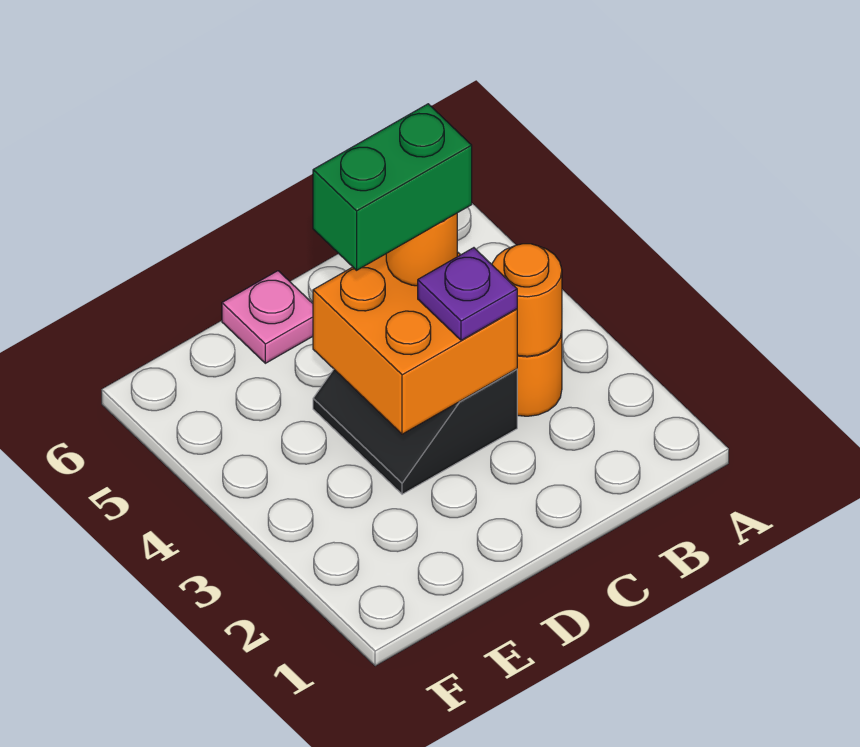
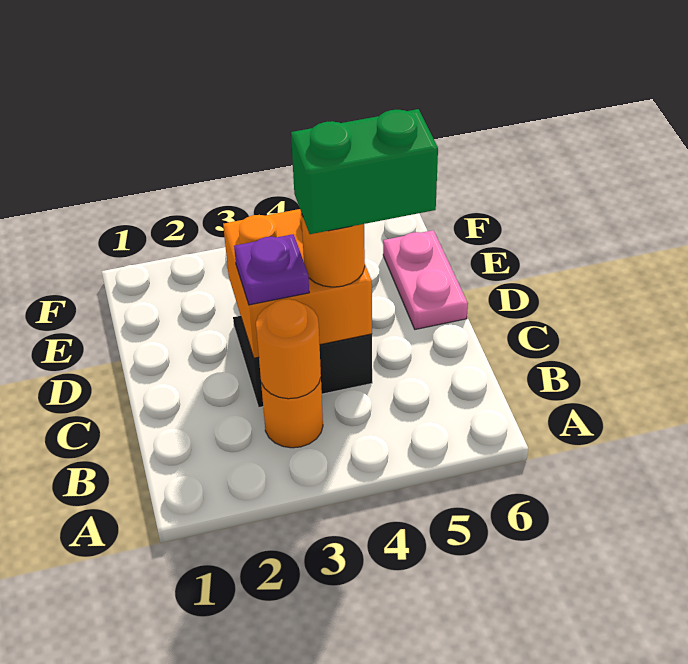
green brick C4:D4 level 4 -> green brick C4:C5 level 4
pink plate D6 level 1 -> pink plate D6:E6 level 1

